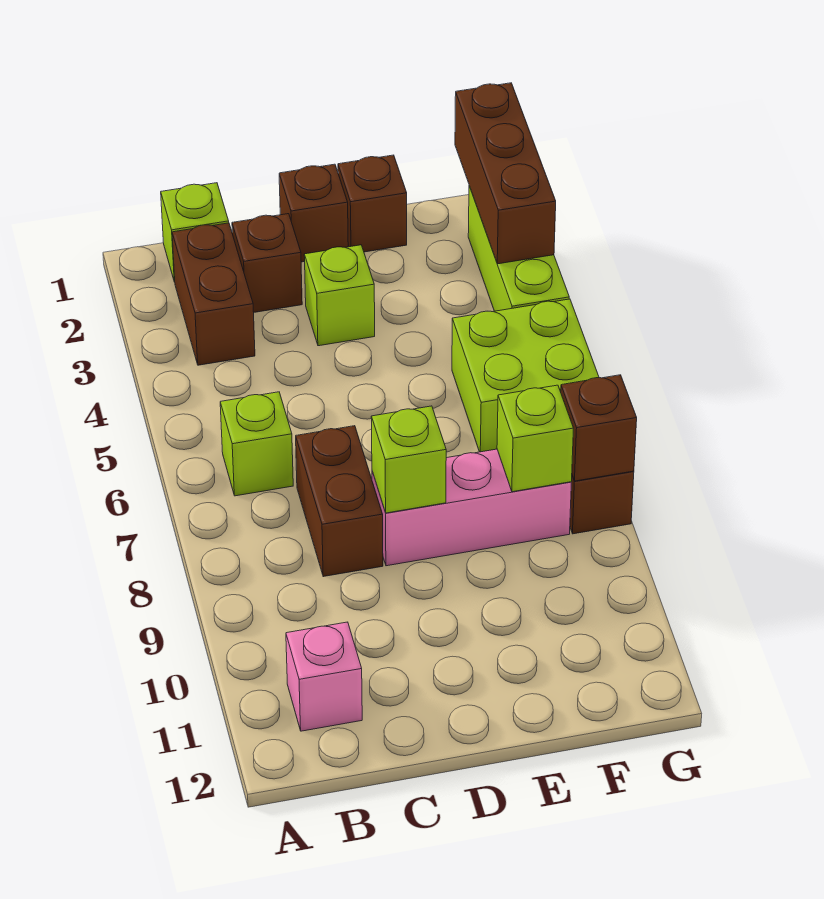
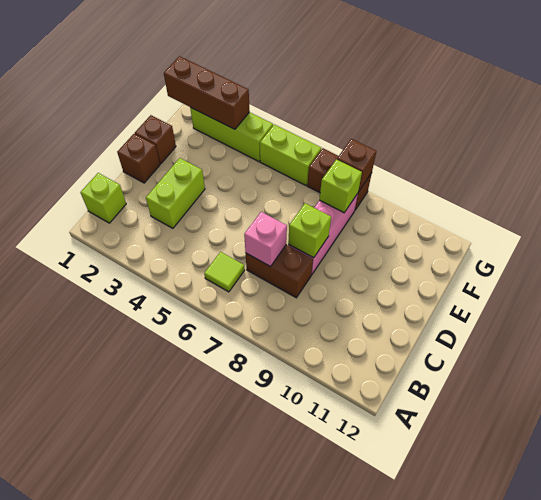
brown brick B2:B3 level 1 -> none
lime brick B6 level 1 -> lime tile B6 level 1
pink brick B11 level 1 -> pink brick C7 level 2
brown brick C2 level 1 -> none
lime brick D3 level 1 -> lime brick C3:D3 level 1
lime brick F5:G6 level 1 -> lime brick G5:G6 level 1

